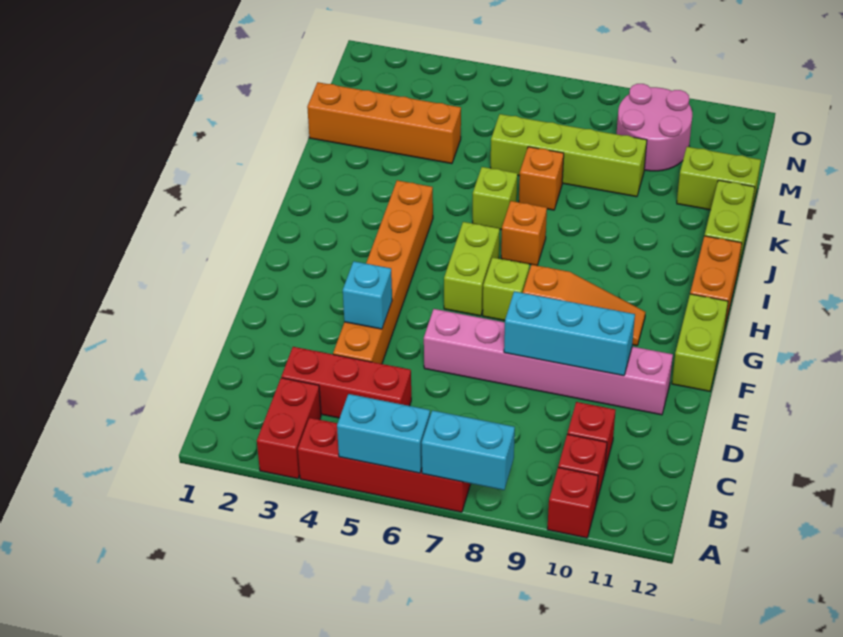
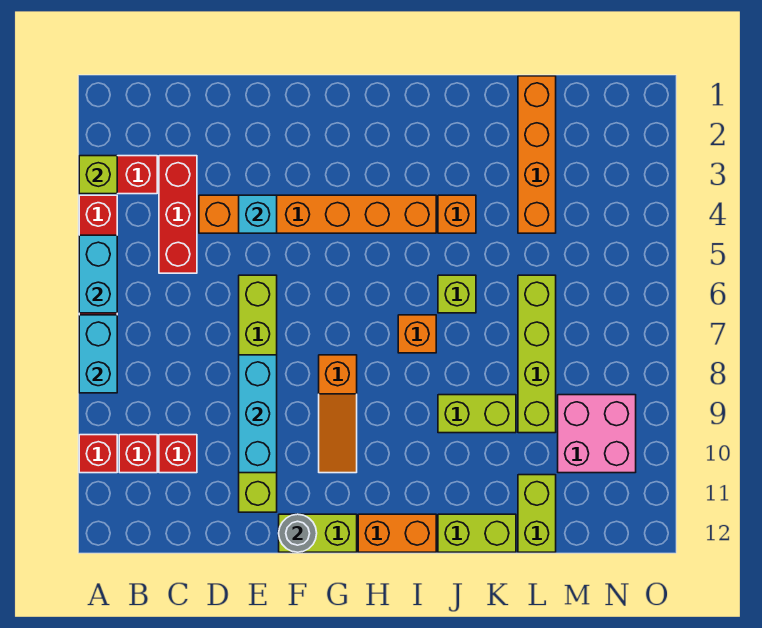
pink brick E6:E11 level 1 -> lime brick E6:E11 level 1
none -> grey round brick F12 level 2
lime brick G6:H6 level 1 -> lime brick J9:K9 level 1
lime brick G7 level 1 -> lime brick A3 level 2
orange brick K7 level 1 -> orange brick J4 level 1
pink round brick M9:N10 level 1 -> pink brick M9:N10 level 1

